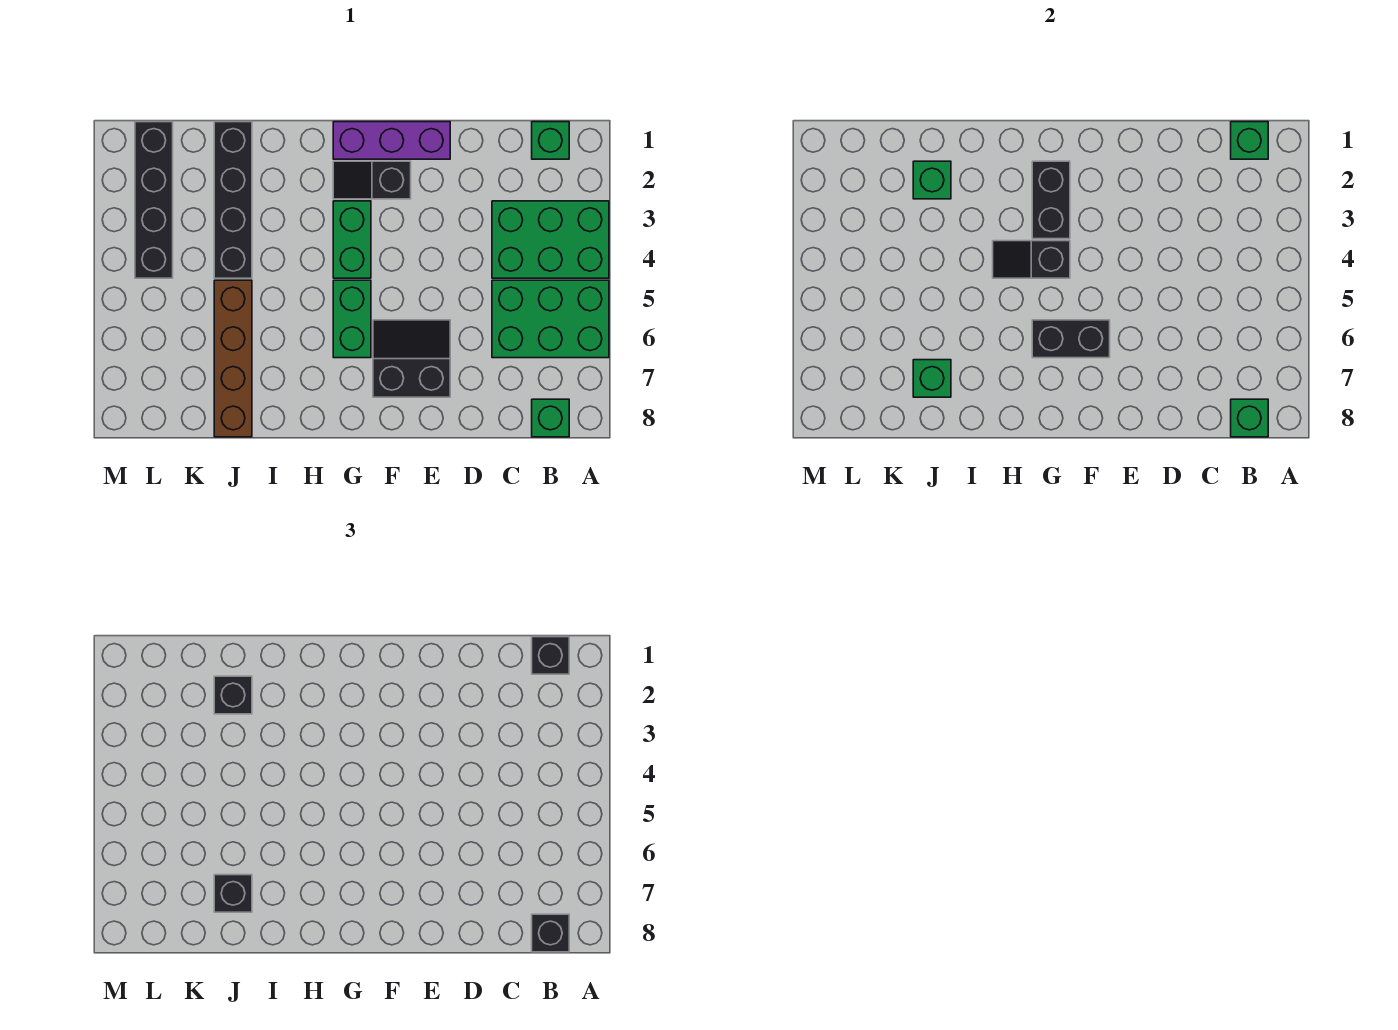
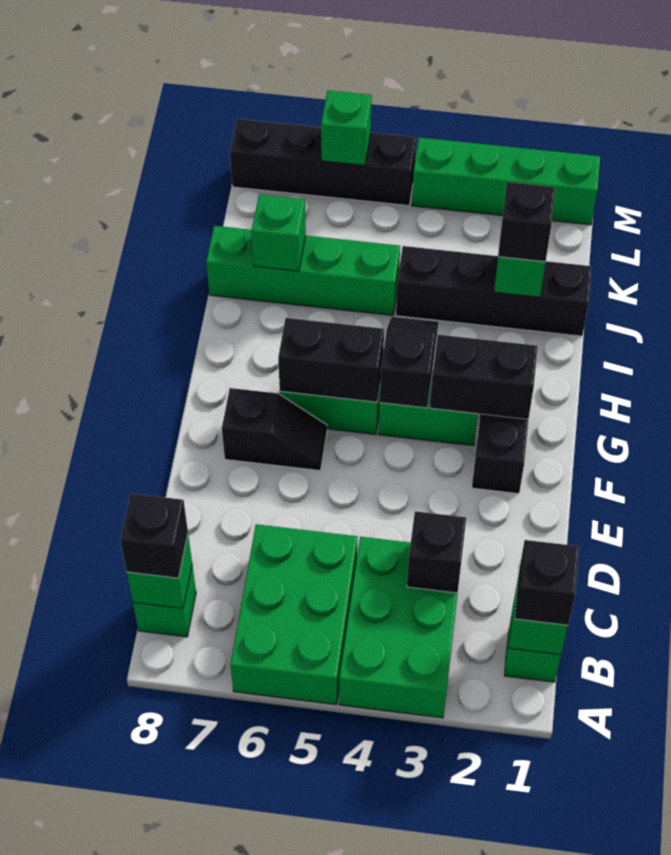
purple brick E1:G1 level 1 -> none
black slope E6:F7 level 1 top 7 -> black slope F6:F7 level 1 top 7
black brick F6:G6 level 2 -> black brick G5:G6 level 2
brown brick J5:J8 level 1 -> green brick J5:J8 level 1
black brick J7 level 3 -> black brick C3 level 2
black brick L1:L4 level 1 -> black brick M5:M8 level 1
none -> green brick M1:M4 level 1
none -> green brick M6 level 2

